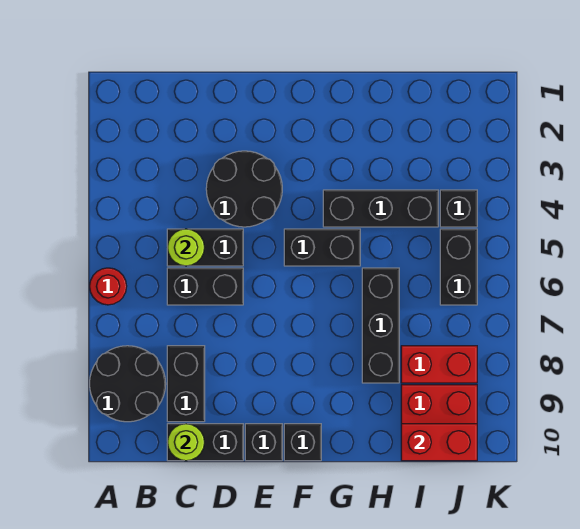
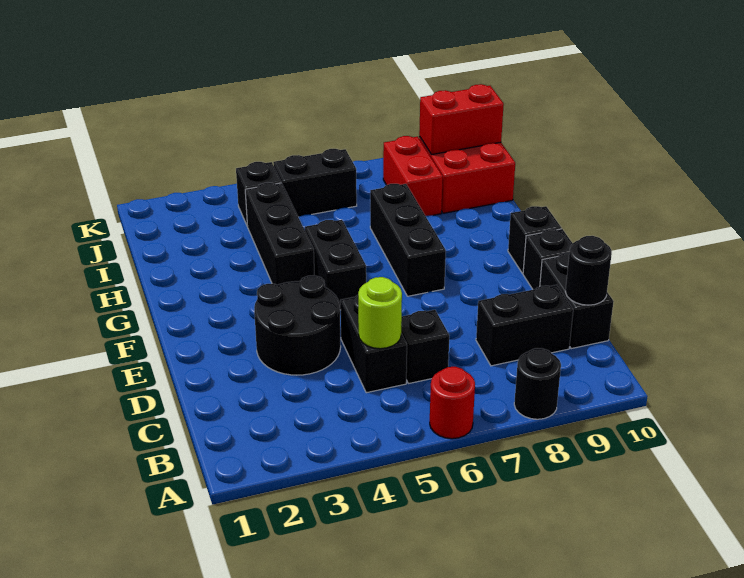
black round brick A8:B9 level 1 -> black round brick A8 level 1
black brick C6:D6 level 1 -> black brick C6 level 1
lime round brick C10 level 2 -> black round brick C10 level 2
black brick H6:H8 level 1 -> black brick F7:H7 level 1
red brick I10:J10 level 2 -> red brick J9:J10 level 2

